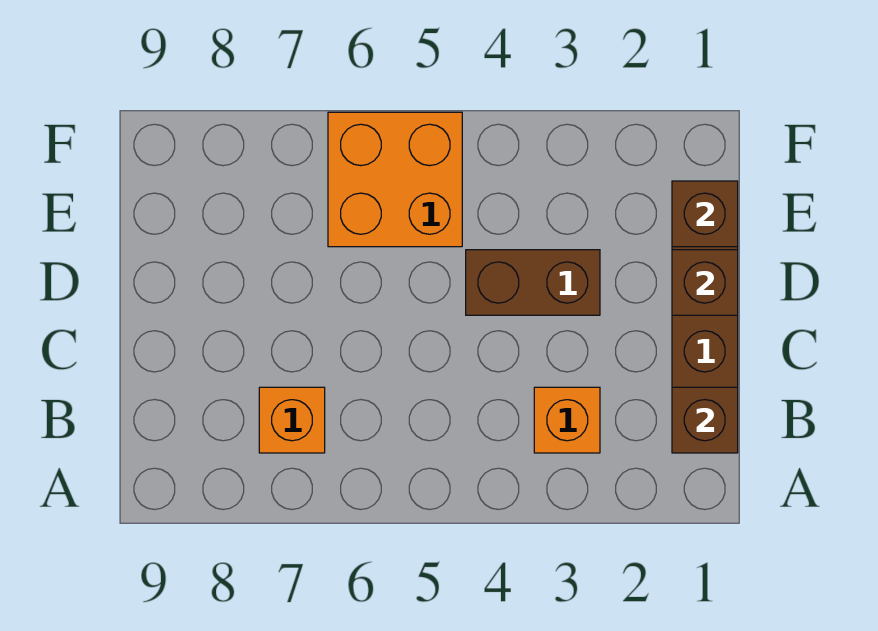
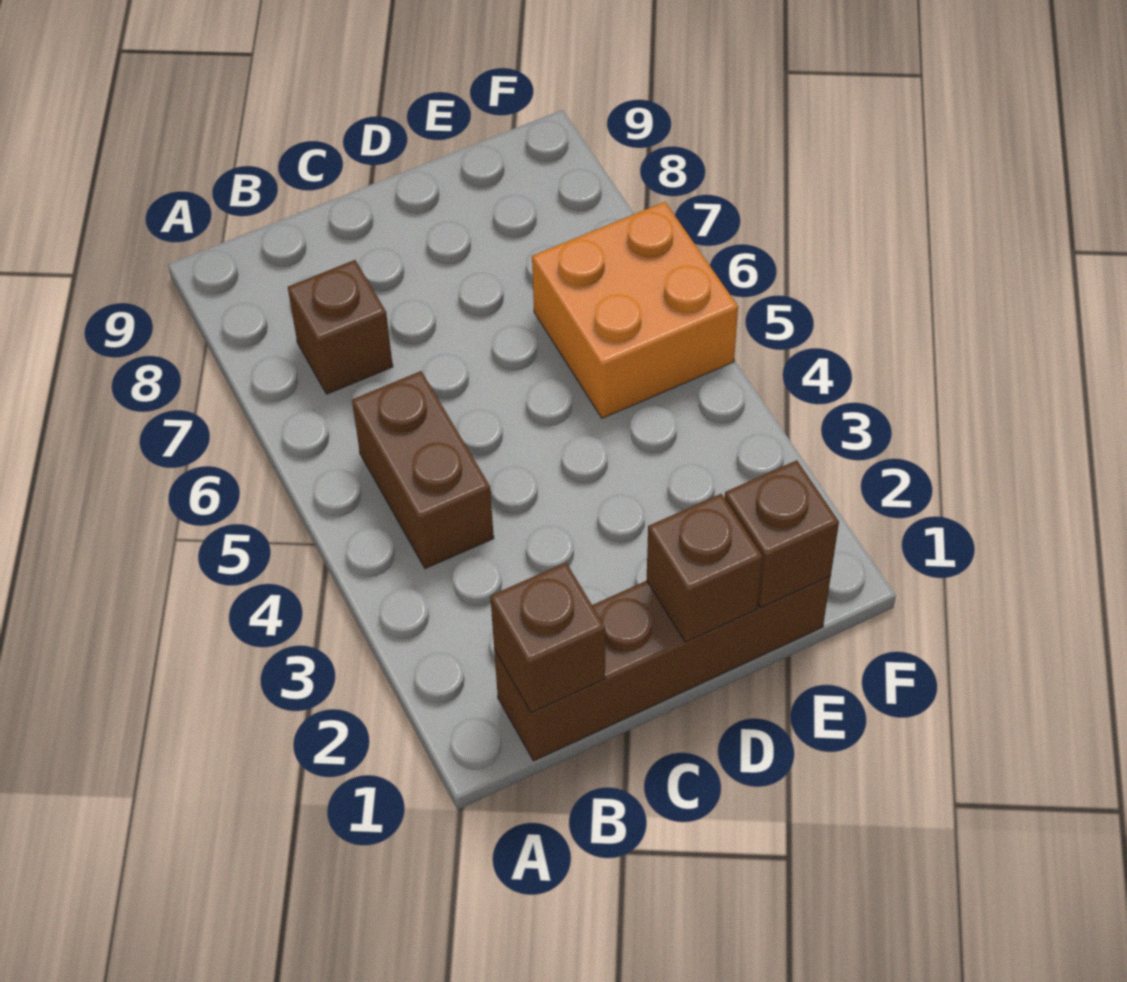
orange brick B3 level 1 -> none
orange brick B7 level 1 -> brown brick B7 level 1
brown brick D3:D4 level 1 -> brown brick B4:B5 level 1

